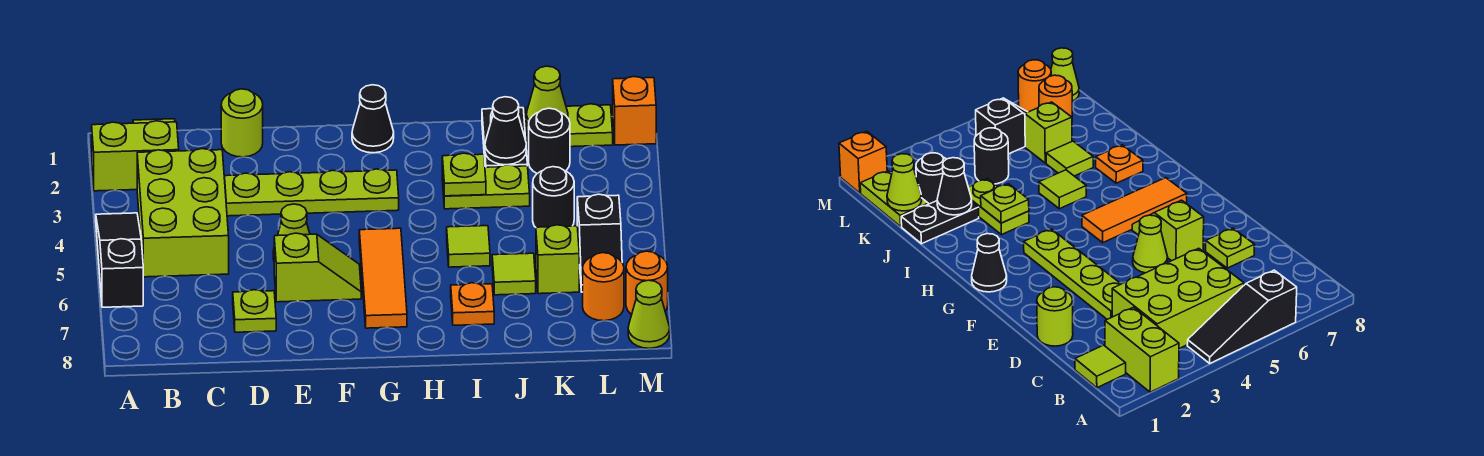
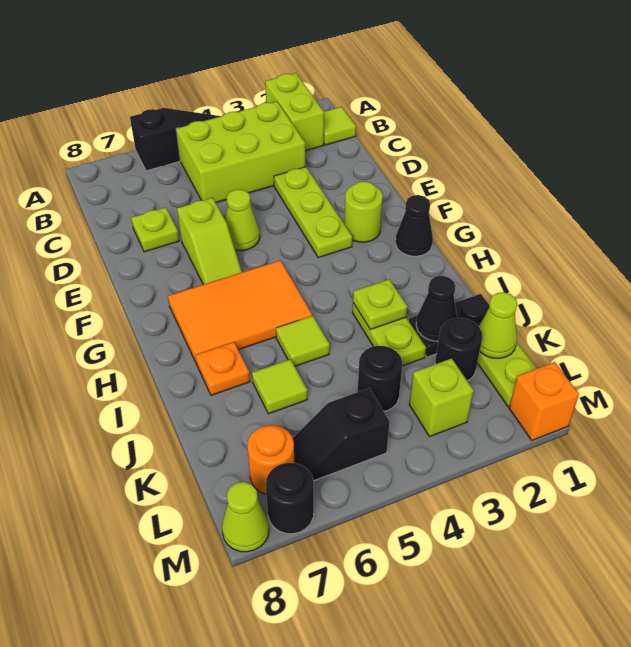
lime round brick D1 level 1 -> lime round brick F2 level 1
lime plate D3:G3 level 1 -> lime plate D3:F3 level 1
orange tile G5:G7 level 1 -> orange tile G5:H7 level 1
lime brick K6 level 1 -> lime brick L3 level 1
orange round brick M7 level 1 -> black round brick M7 level 1

